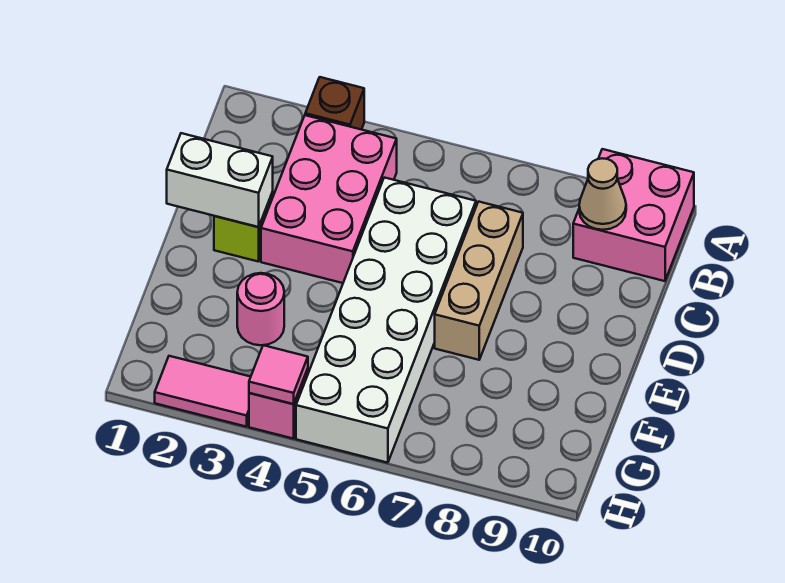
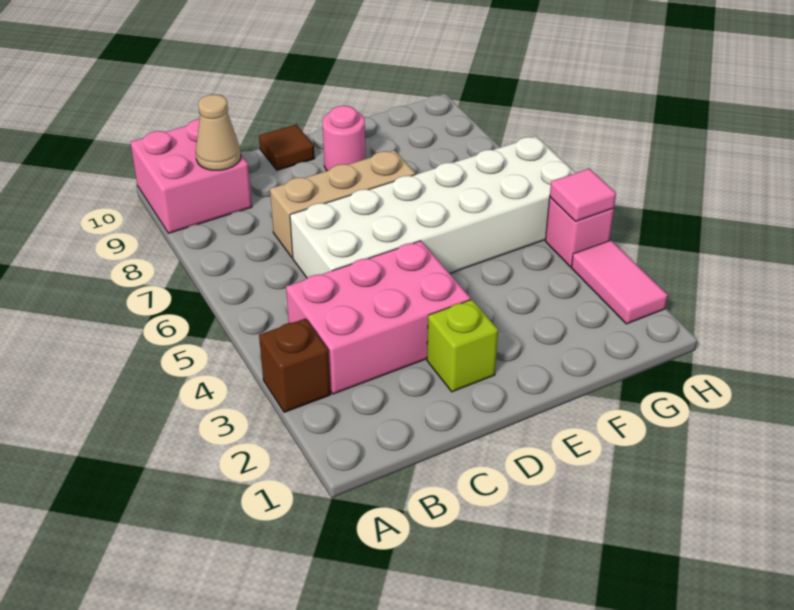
white brick D1:D2 level 2 -> none
none -> brown tile D10 level 1
pink round brick F3 level 1 -> pink round brick E9 level 1

